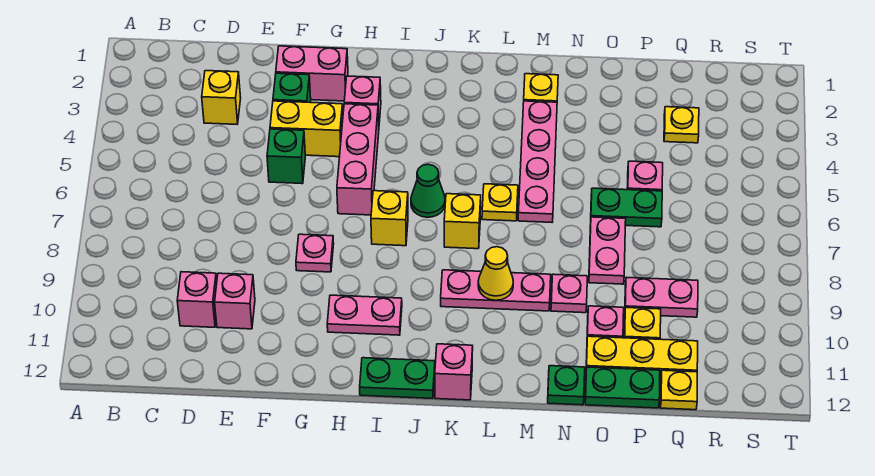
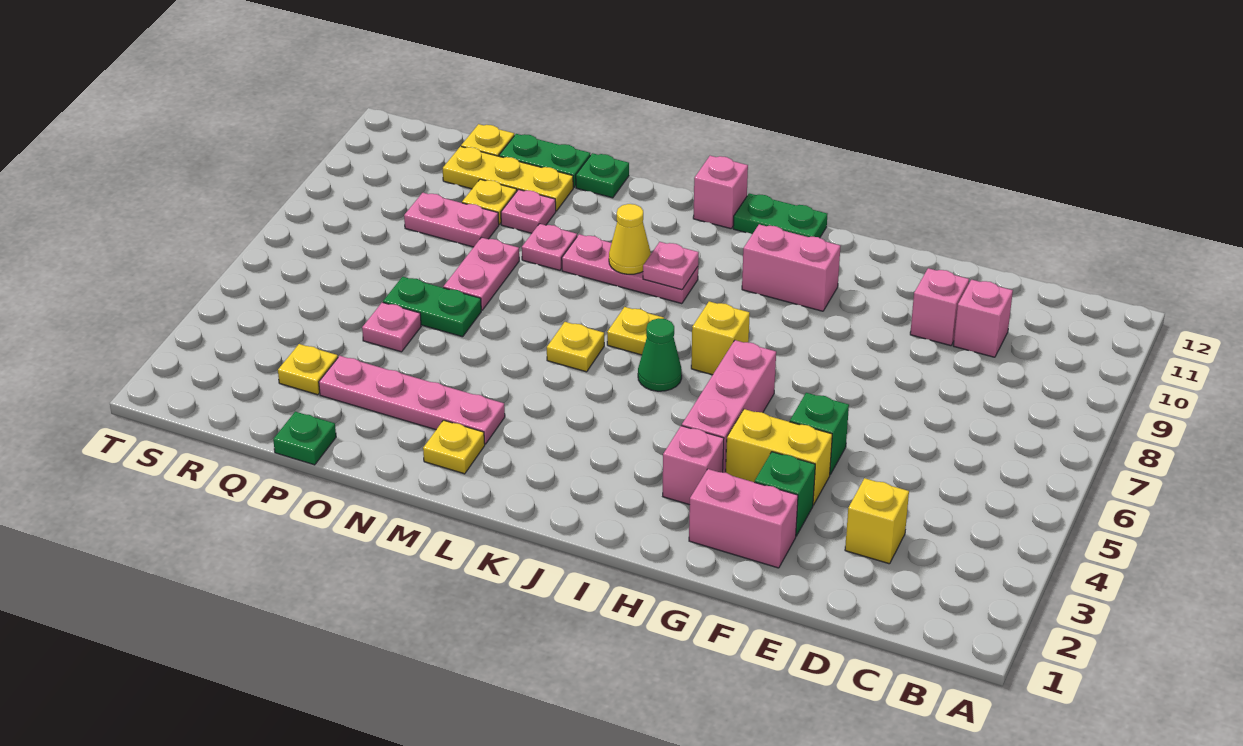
pink plate G8 level 1 -> pink plate K9 level 2
pink plate H10:I10 level 1 -> pink brick H10:I10 level 1
yellow brick K7 level 1 -> yellow plate K7 level 1
pink plate M3:M6 level 1 -> pink plate M3:P3 level 1
none -> green plate P1 level 1

